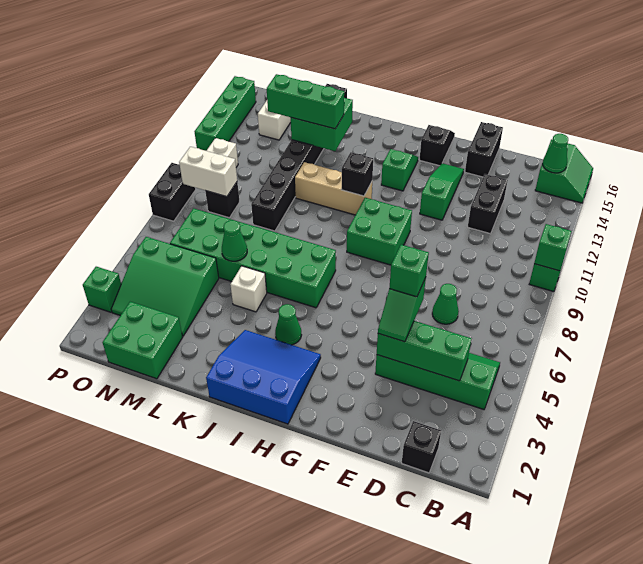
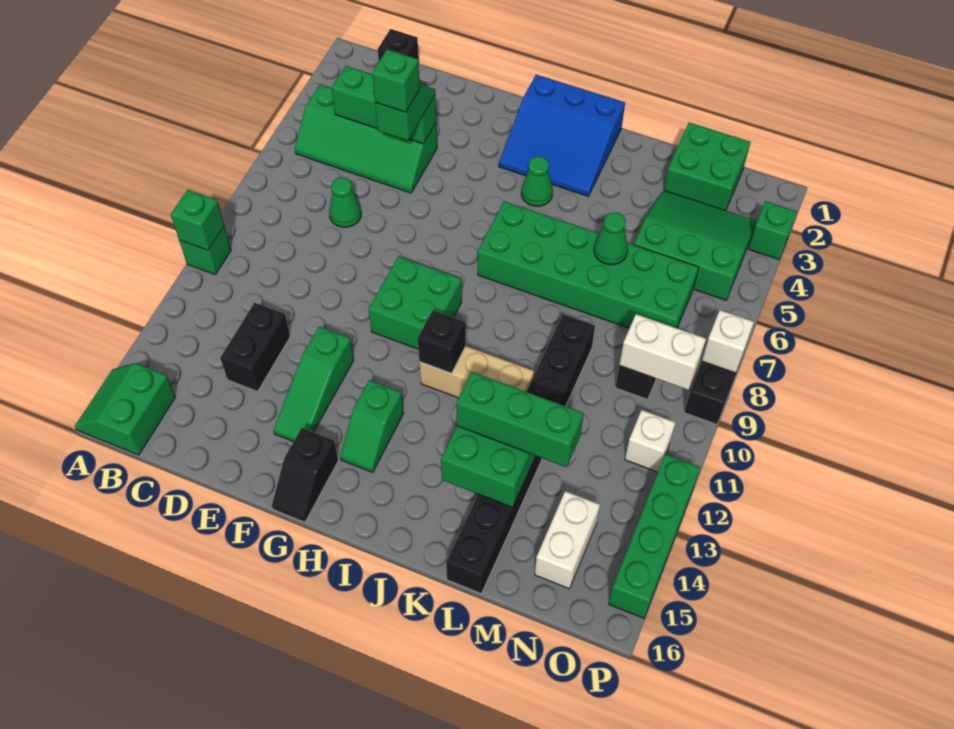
green cone B15 level 2 -> none
black brick E15:E16 level 1 -> none
white brick K5 level 1 -> white brick P8 level 2

